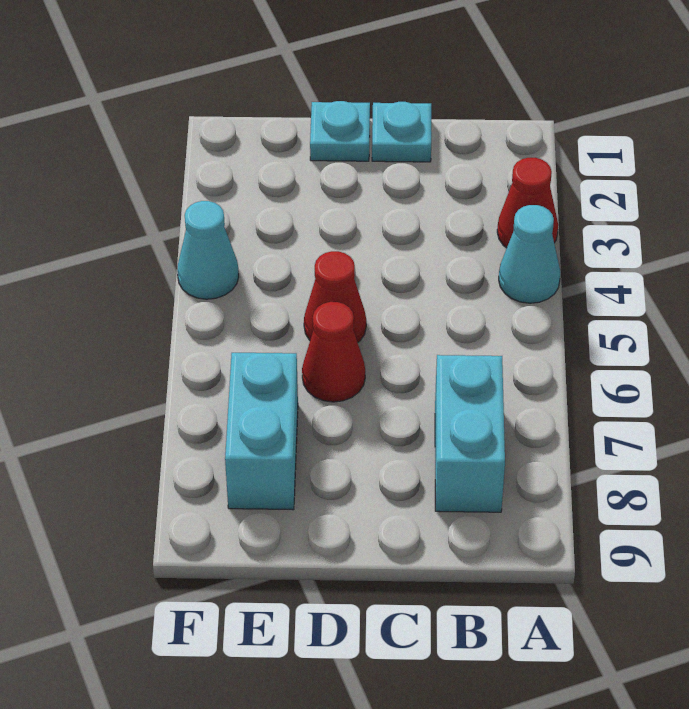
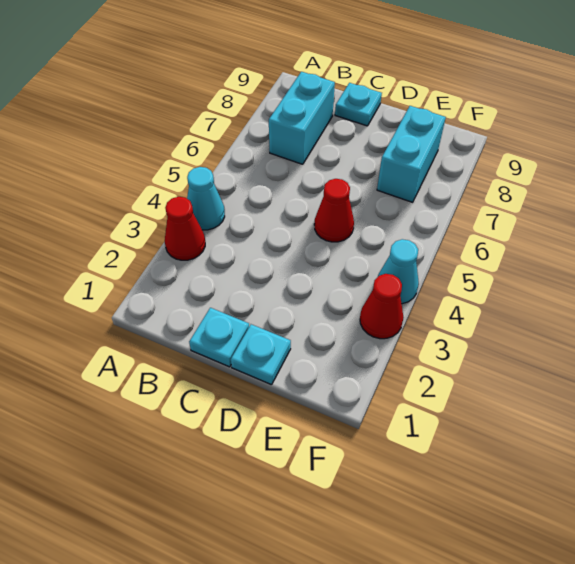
none -> cyan plate C9 level 1
red cone D6 level 1 -> red cone F3 level 1

